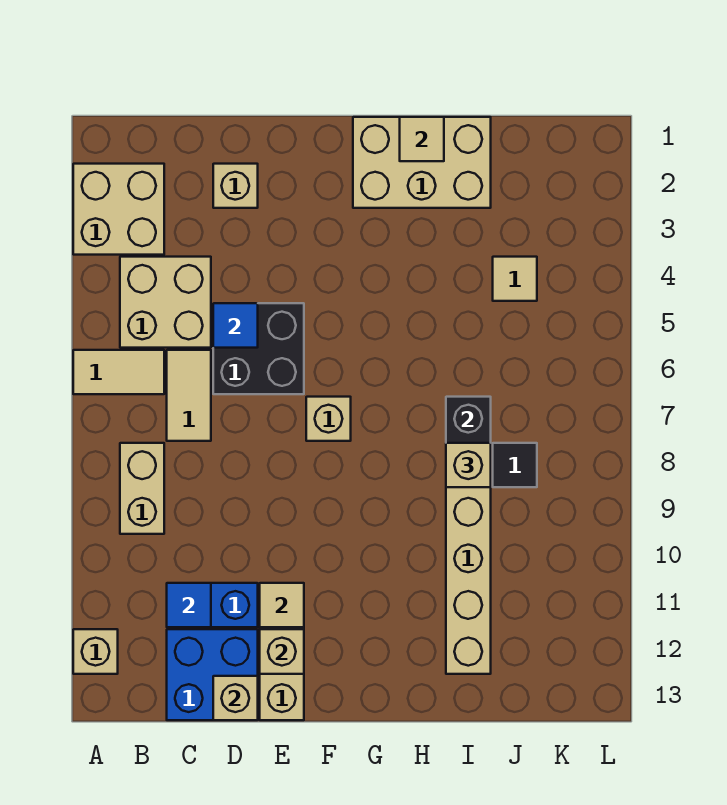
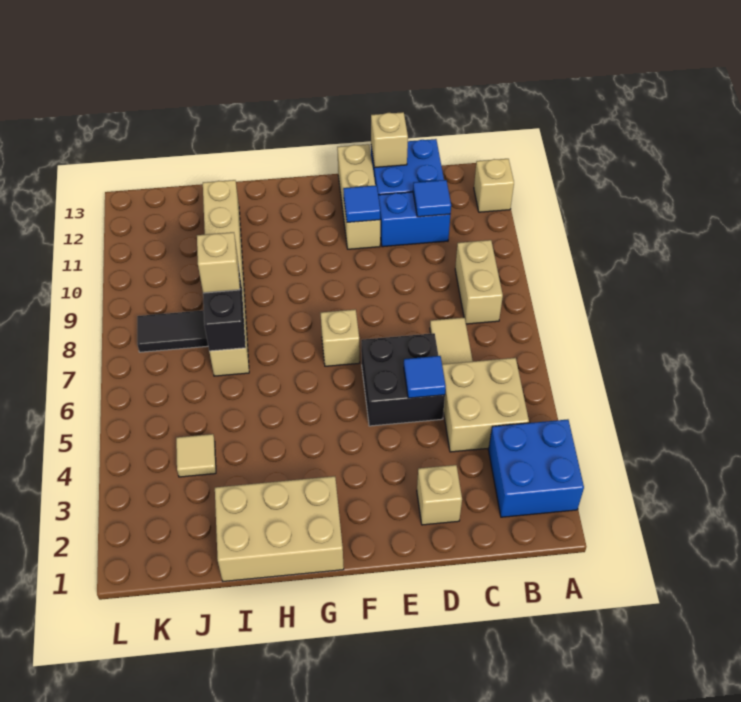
tan brick A2:B3 level 1 -> blue brick A2:B3 level 1
tan tile A6:B6 level 1 -> none
tan tile E11 level 2 -> blue tile E11 level 2
tan brick E12 level 2 -> none
tan tile H1 level 2 -> none
black tile J8 level 1 -> black tile J8:K8 level 1

